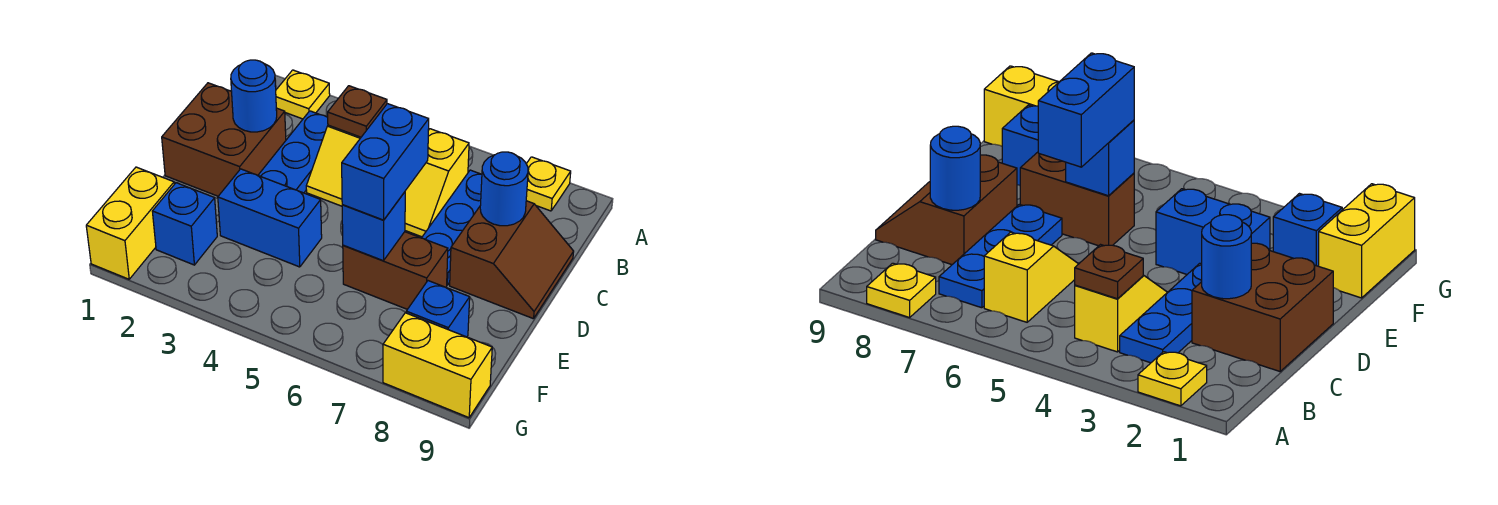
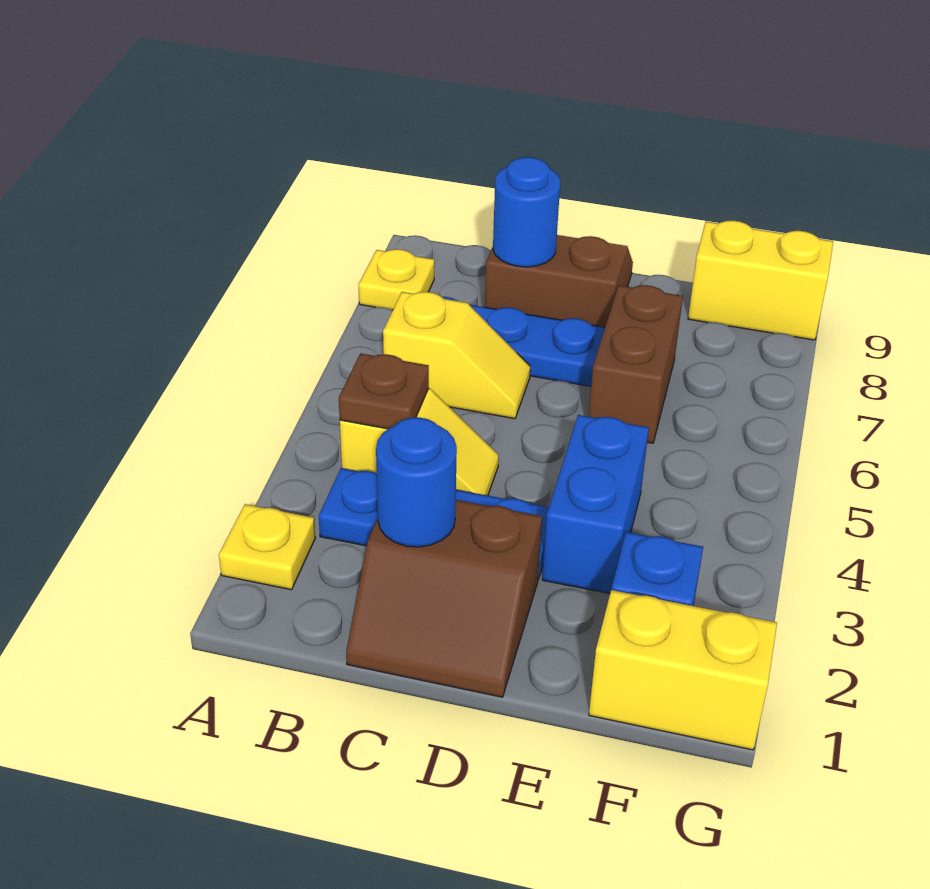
brown brick C1:D2 level 1 -> brown slope C1:D2 level 1 top 2
blue brick D6:E6 level 3 -> none
blue brick E6 level 2 -> none
blue brick F8 level 1 -> none
yellow brick G8:G9 level 1 -> yellow brick F9:G9 level 1

